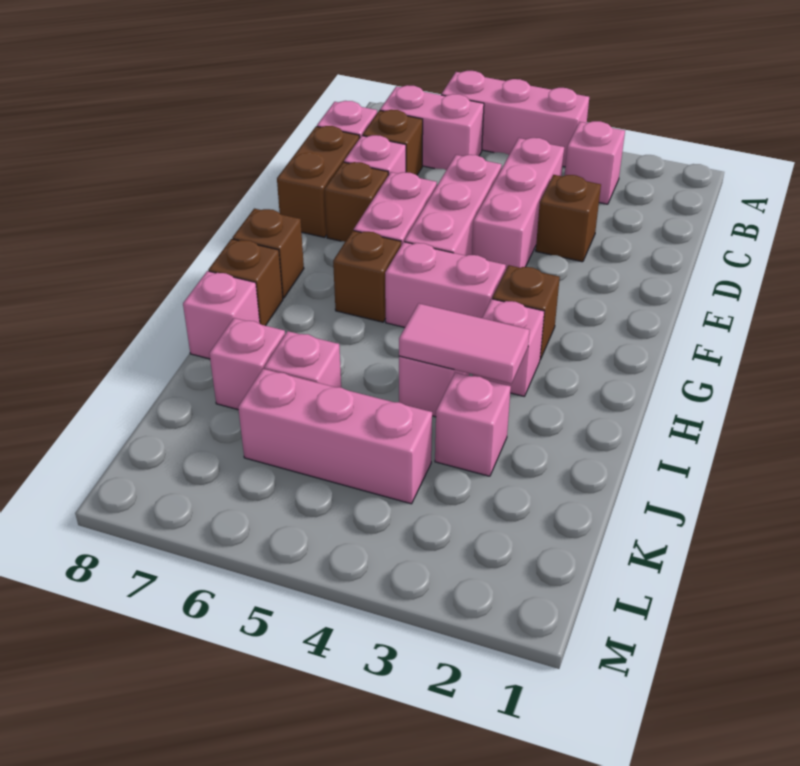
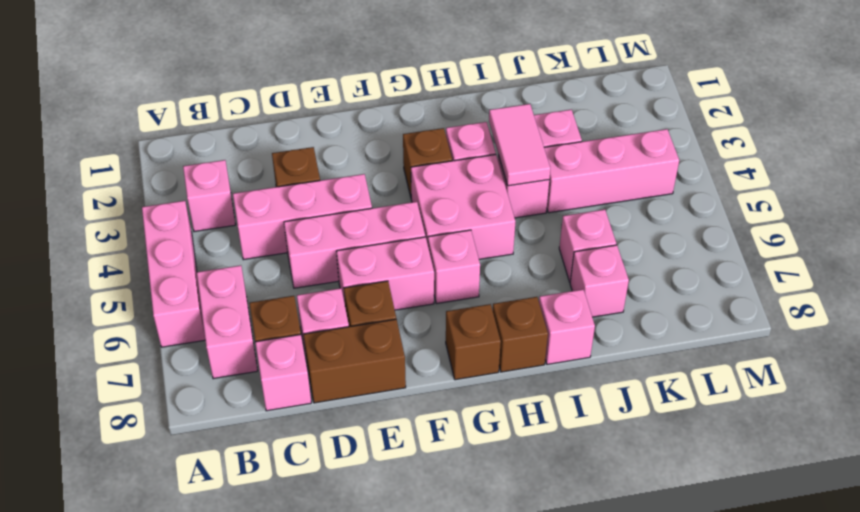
pink brick G4:G5 level 1 -> pink brick G4:H5 level 1
brown brick G6 level 1 -> pink brick G6 level 1
pink brick K4:K6 level 1 -> pink brick J4:L4 level 1

